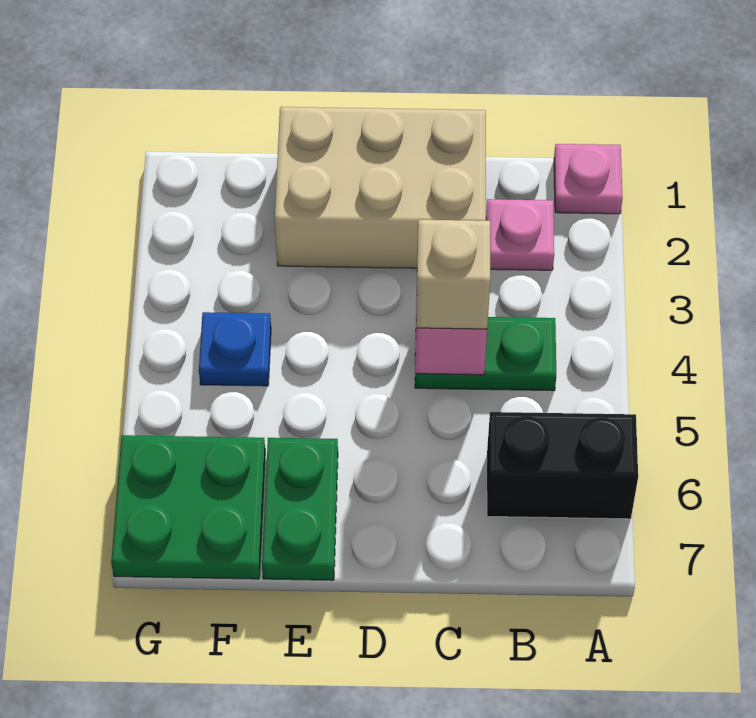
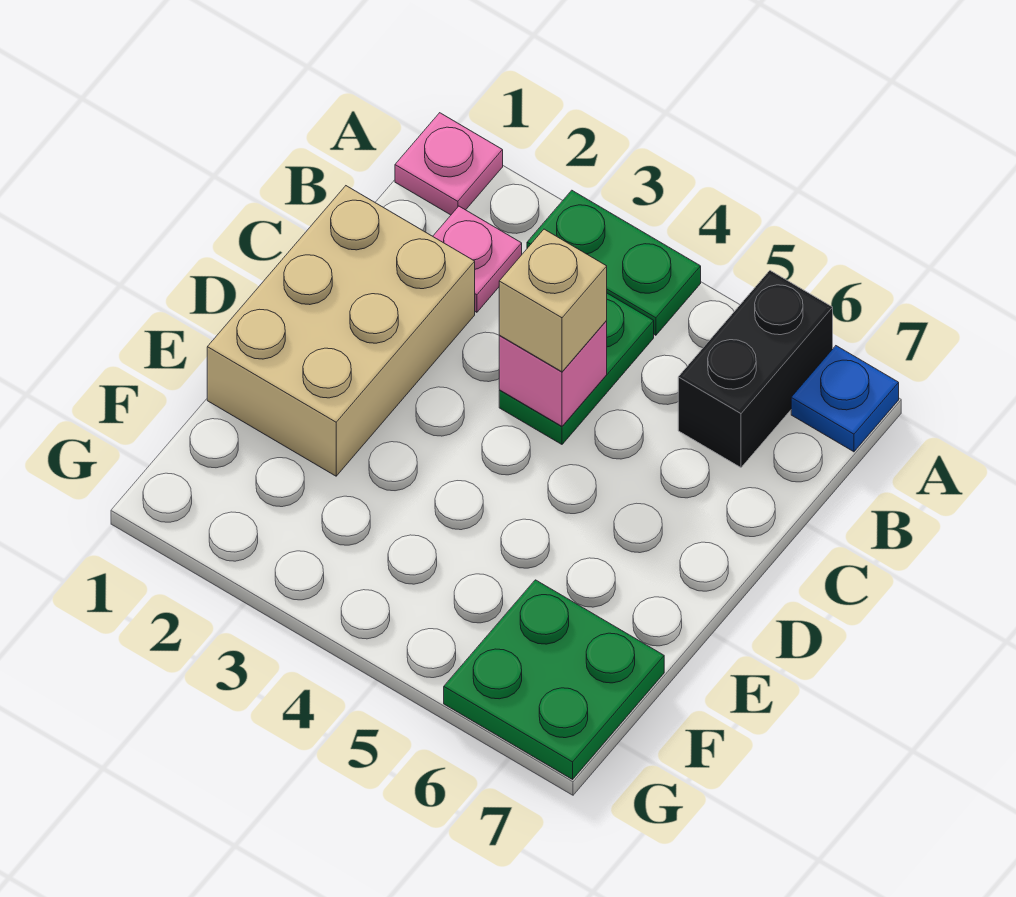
green plate E6:E7 level 1 -> green plate A3:A4 level 1
blue plate F4 level 1 -> blue plate A7 level 1

